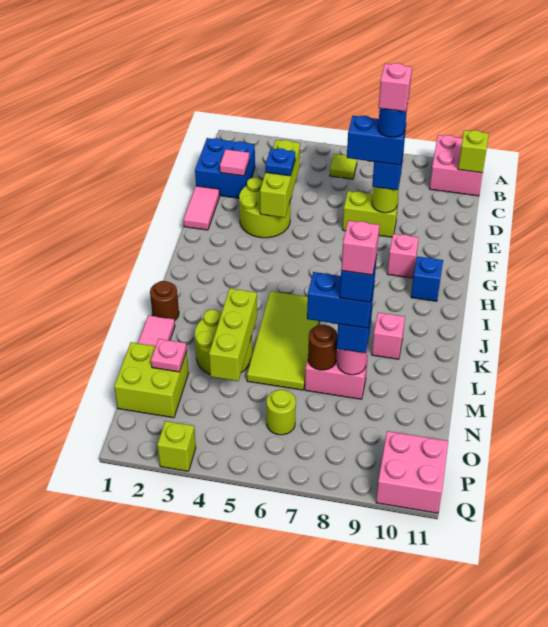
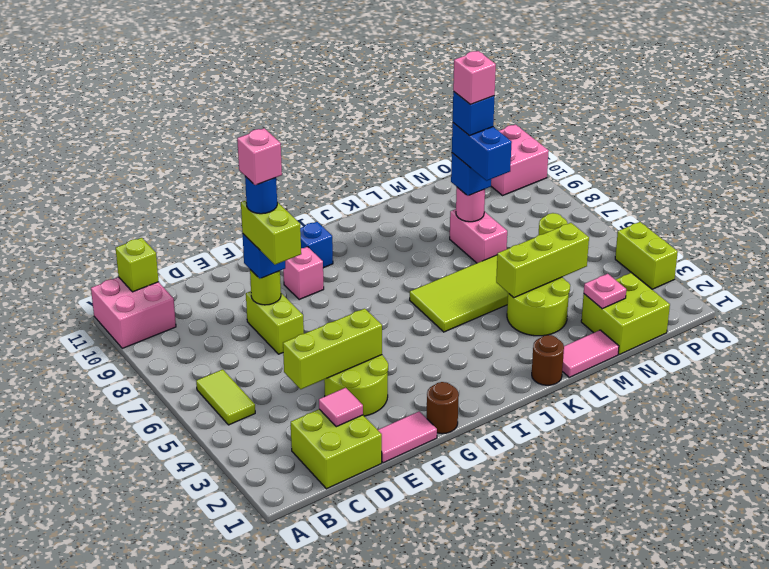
lime tile B6 level 1 -> lime tile B5:B6 level 1
blue brick C1:D2 level 1 -> lime brick C1:D2 level 1
blue plate E4 level 3 -> none
blue brick E7:E8 level 4 -> lime brick E7:E8 level 4
pink brick K9 level 1 -> none
brown round brick M7 level 2 -> brown round brick G1 level 1
lime brick Q3 level 1 -> lime brick Q3:Q4 level 1

